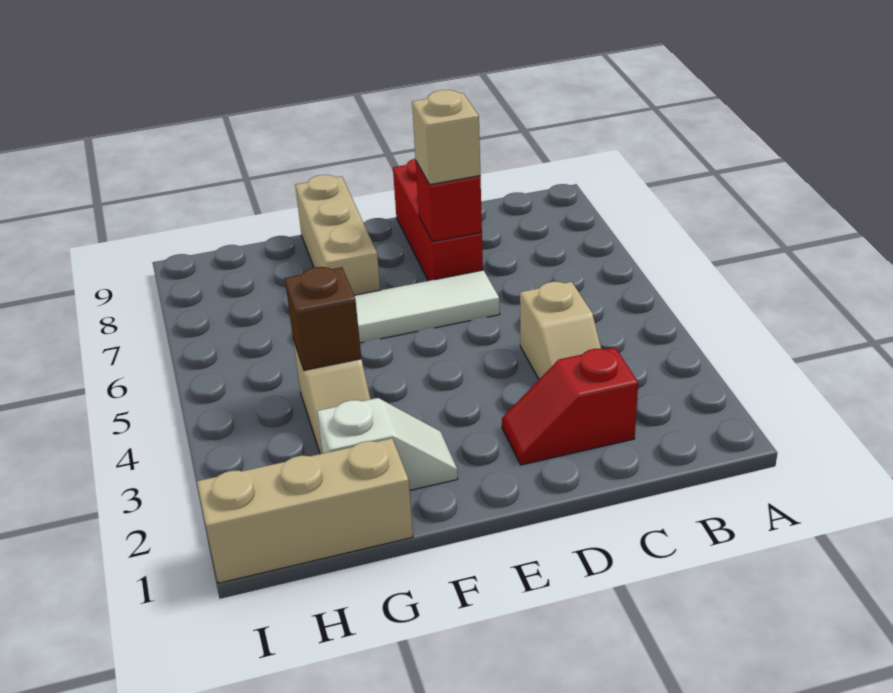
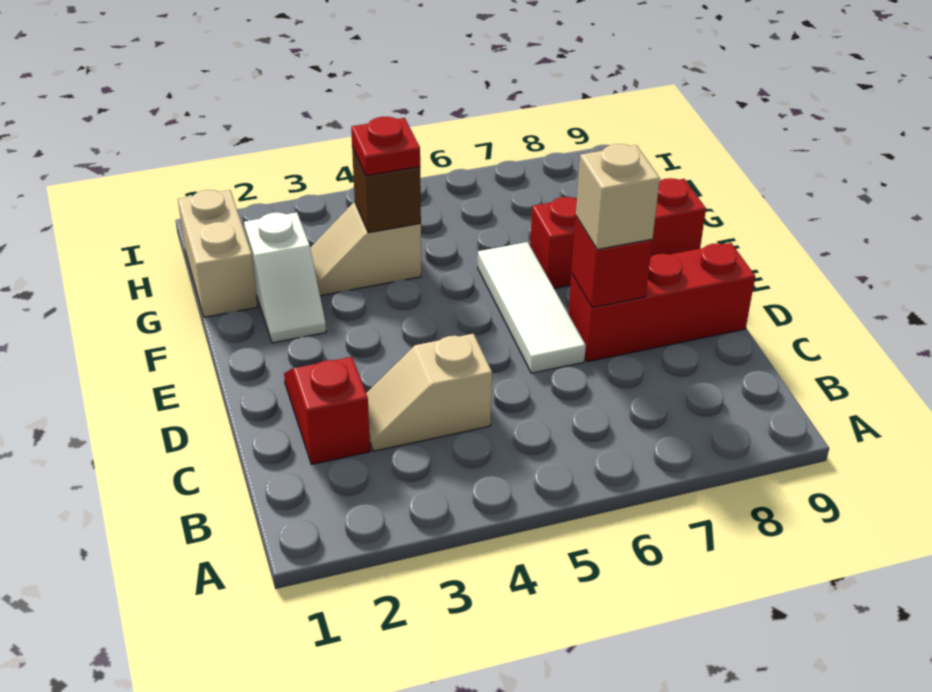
tan brick F7:F9 level 1 -> red brick F7:F9 level 1
tan brick G1:I1 level 1 -> tan brick G1:H1 level 1
none -> red plate G4 level 3

